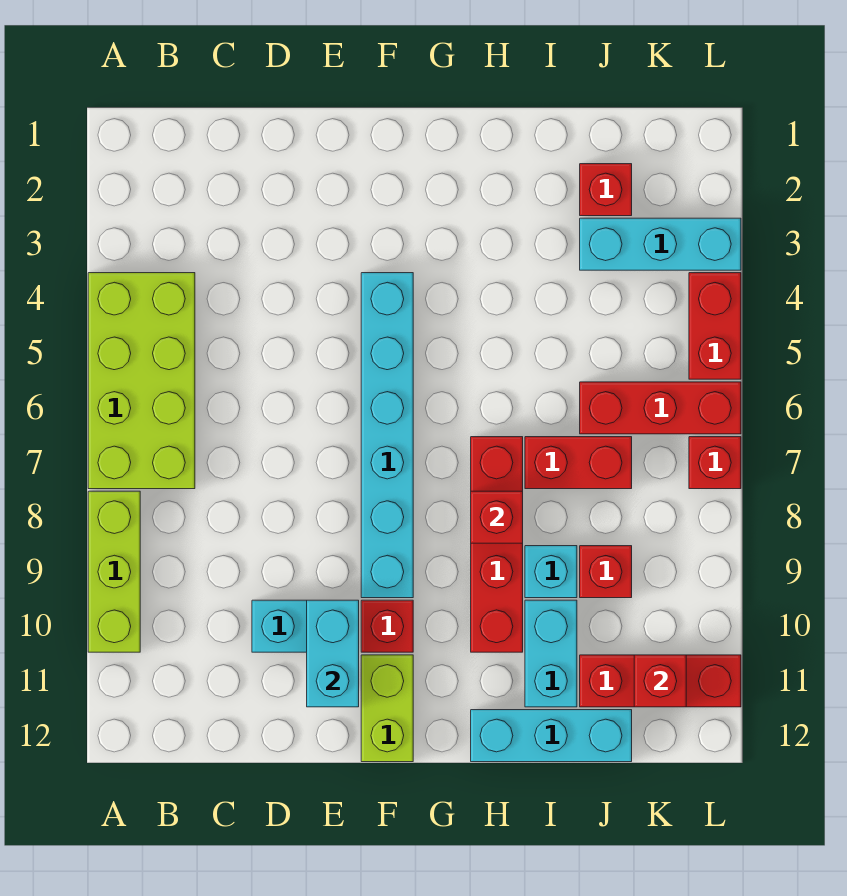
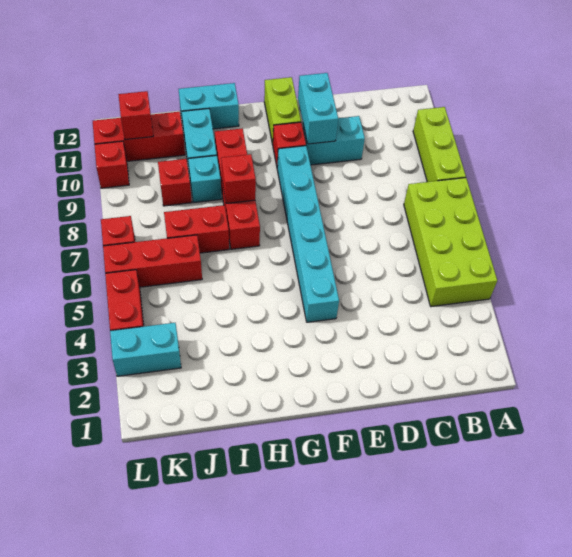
cyan brick H12:J12 level 1 -> cyan brick H12:I12 level 1
red brick J2 level 1 -> red brick L10 level 1
cyan brick J3:L3 level 1 -> cyan brick K3:L3 level 1

